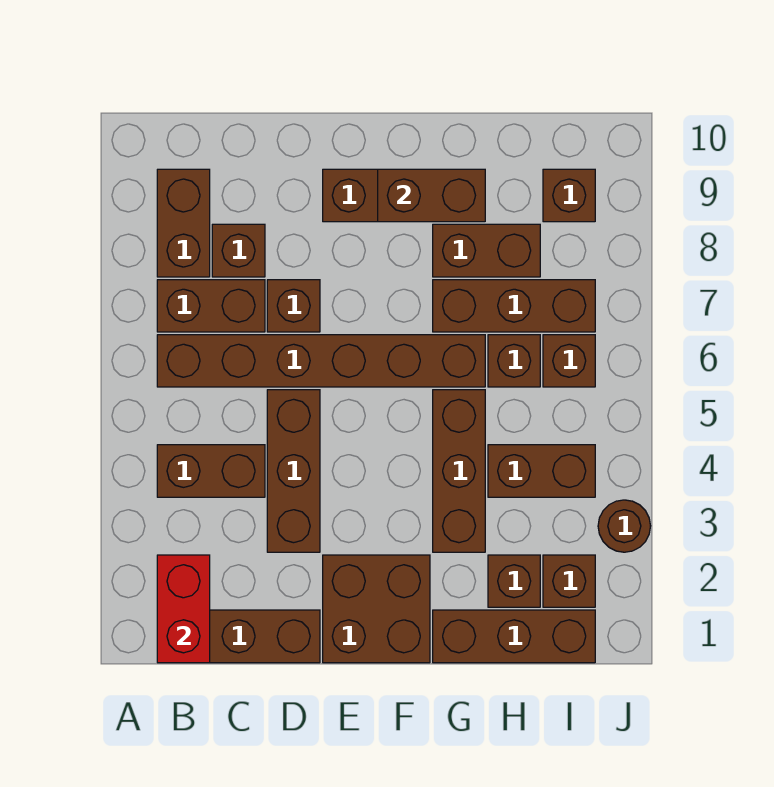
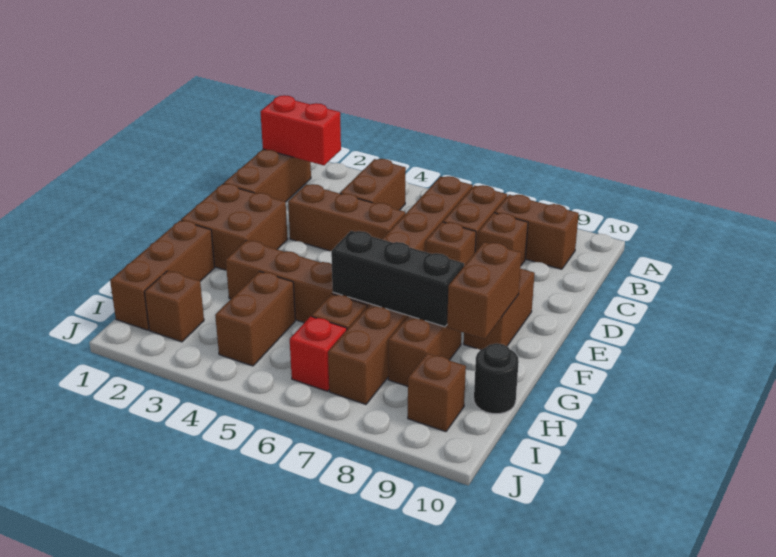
none -> black brick G6:G8 level 2
brown brick H2 level 1 -> none
none -> black round brick H10 level 1
brown brick I6 level 1 -> red brick I6 level 1
brown round brick J3 level 1 -> none

